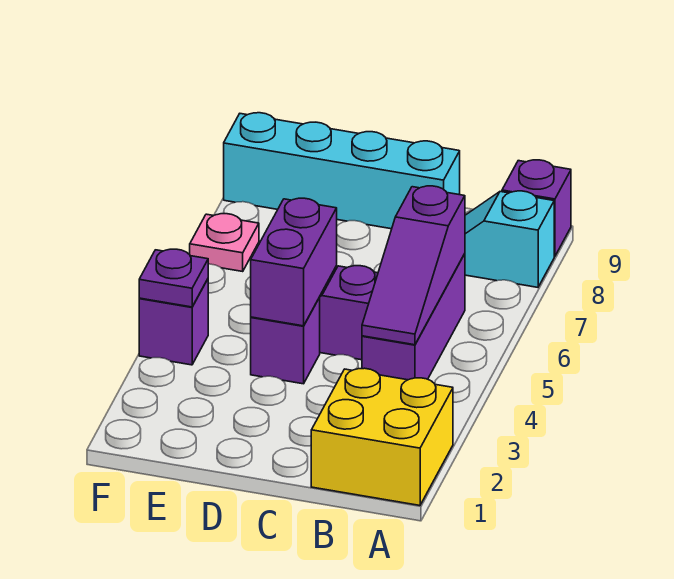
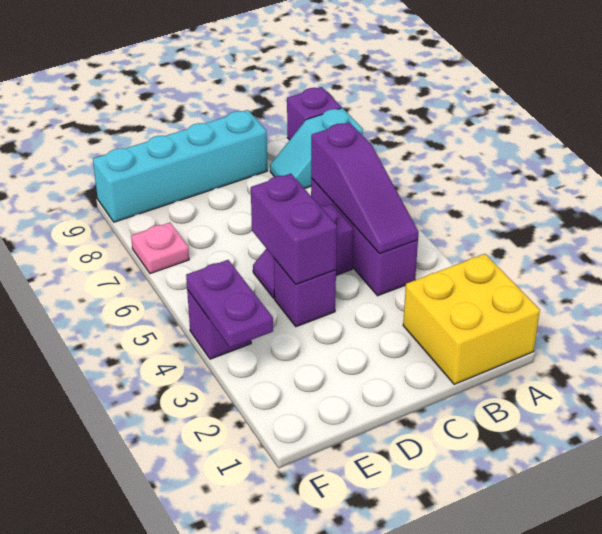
purple plate F4 level 2 -> purple plate F3:F4 level 2

